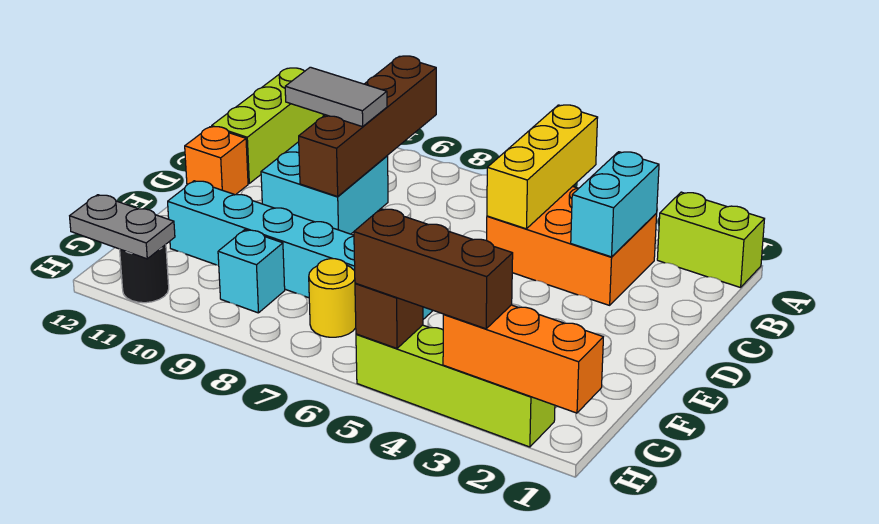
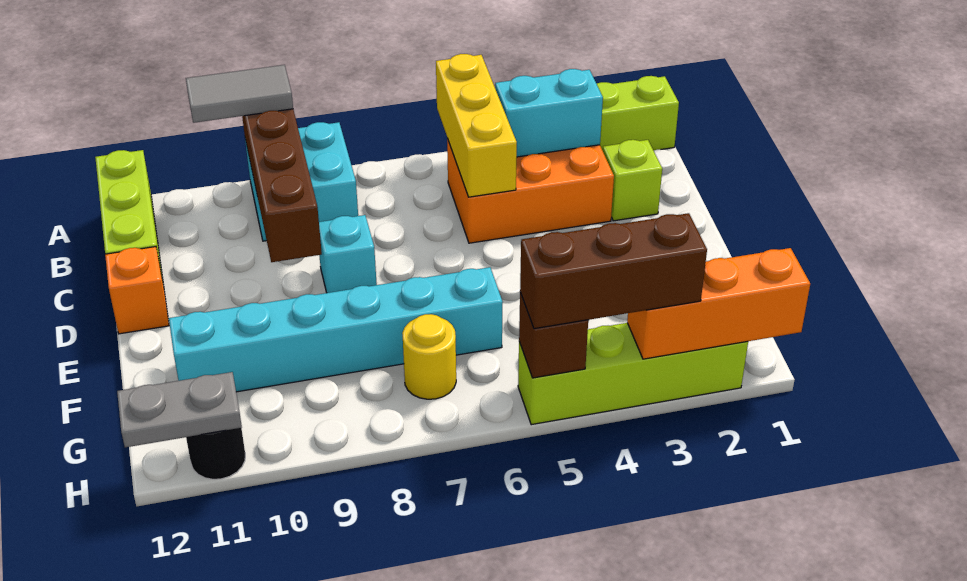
cyan brick B3:C3 level 2 -> cyan brick B3:B4 level 2
none -> lime brick C2 level 1
cyan brick C9:D10 level 1 -> cyan brick A8:B9 level 1
grey tile C9:C10 level 3 -> grey tile A9:A10 level 3
cyan brick G9 level 1 -> cyan brick D8 level 1

